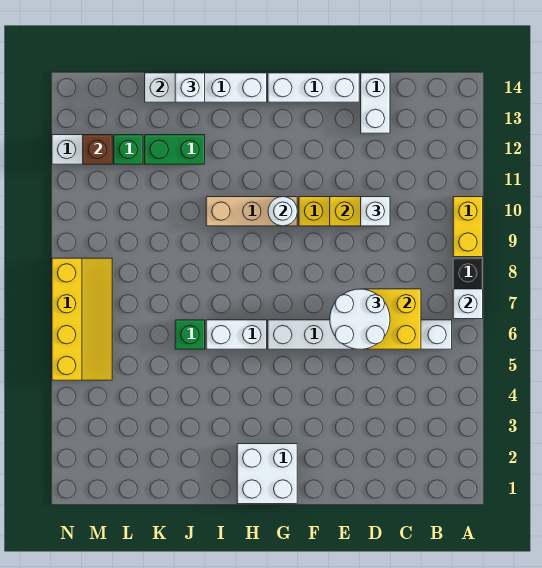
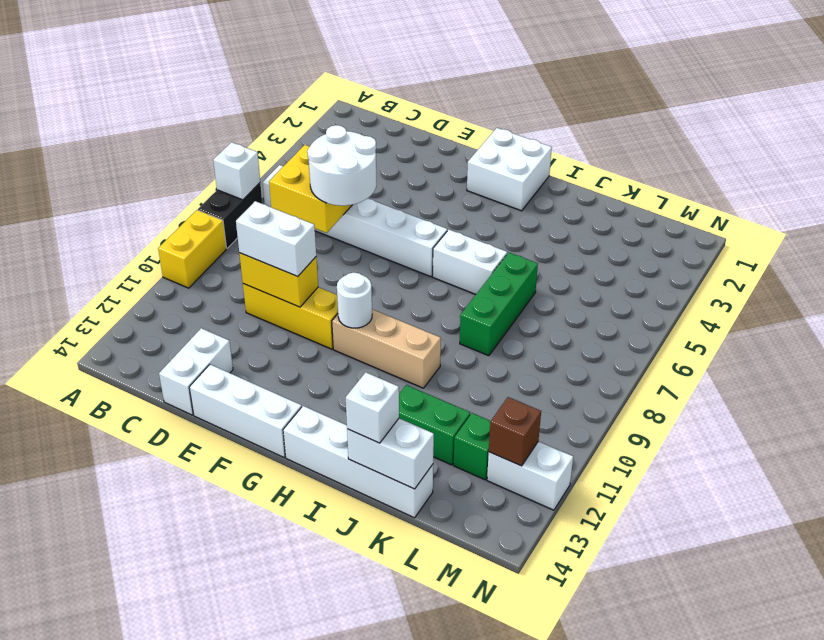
white brick D10 level 3 -> white brick D10:E10 level 3
green brick J6 level 1 -> green brick J6:J8 level 1
yellow slope M5:N8 level 1 top N -> none

